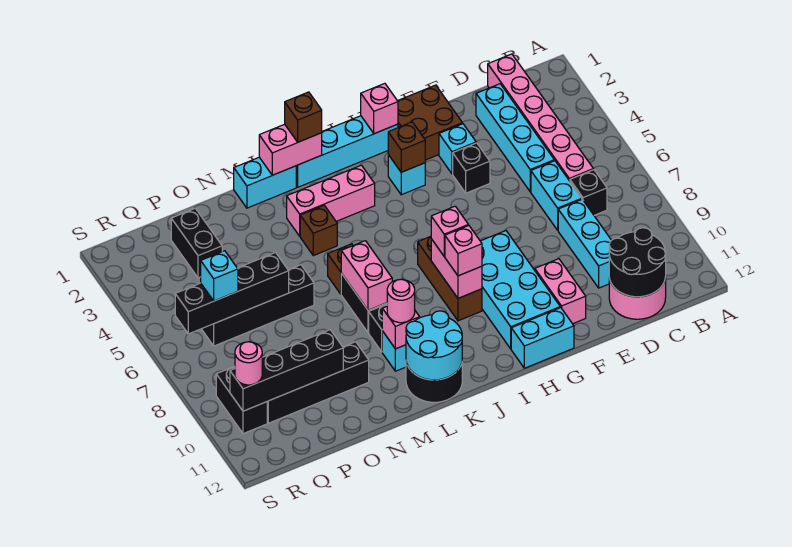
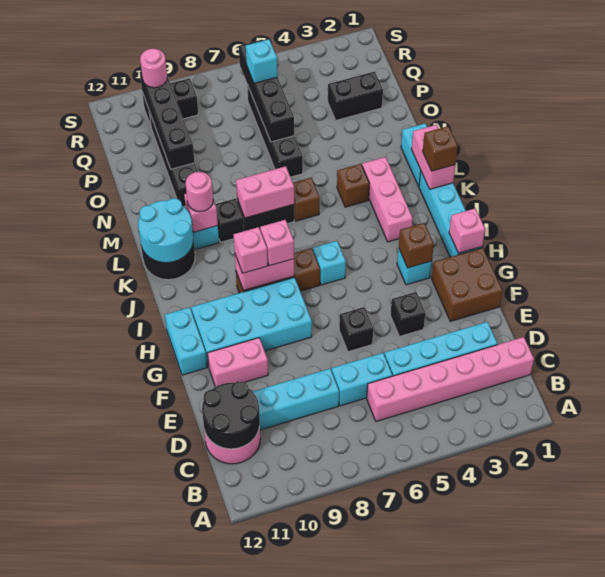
black brick C7 level 1 -> black brick F6 level 1
cyan brick F3 level 1 -> cyan brick I6 level 1

